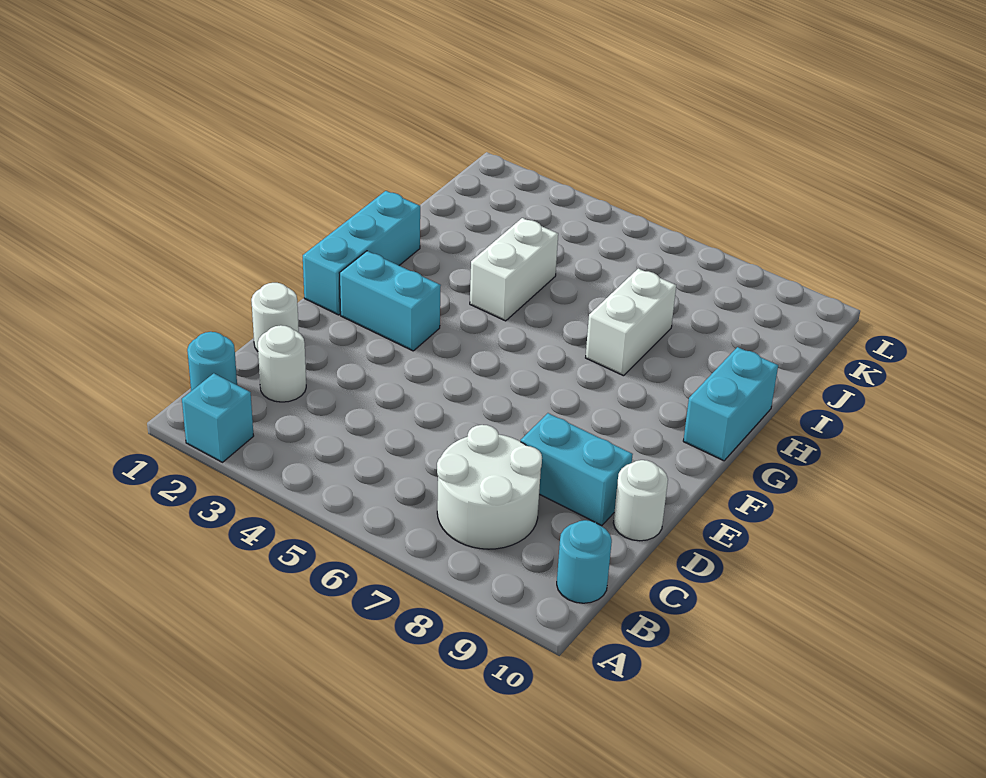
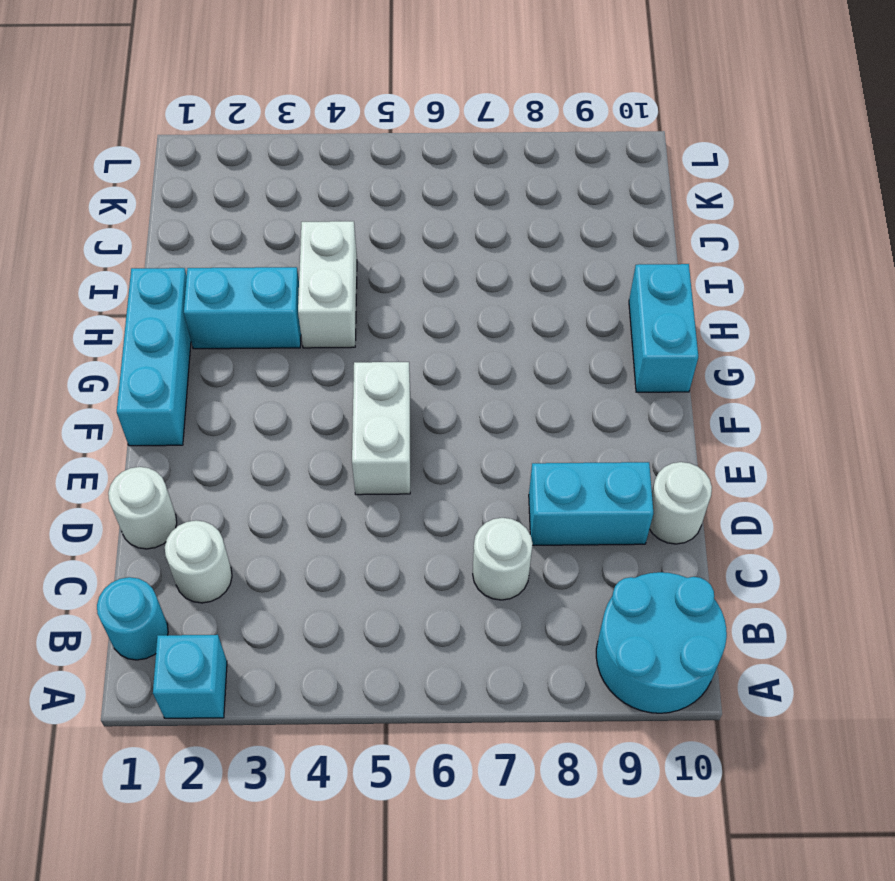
white round brick B7:C8 level 1 -> white round brick C7 level 1
cyan round brick B10 level 1 -> cyan round brick A9:B10 level 1
cyan brick F2:F3 level 1 -> cyan brick H2:H3 level 1
white brick H7:I7 level 1 -> white brick E5:F5 level 1

